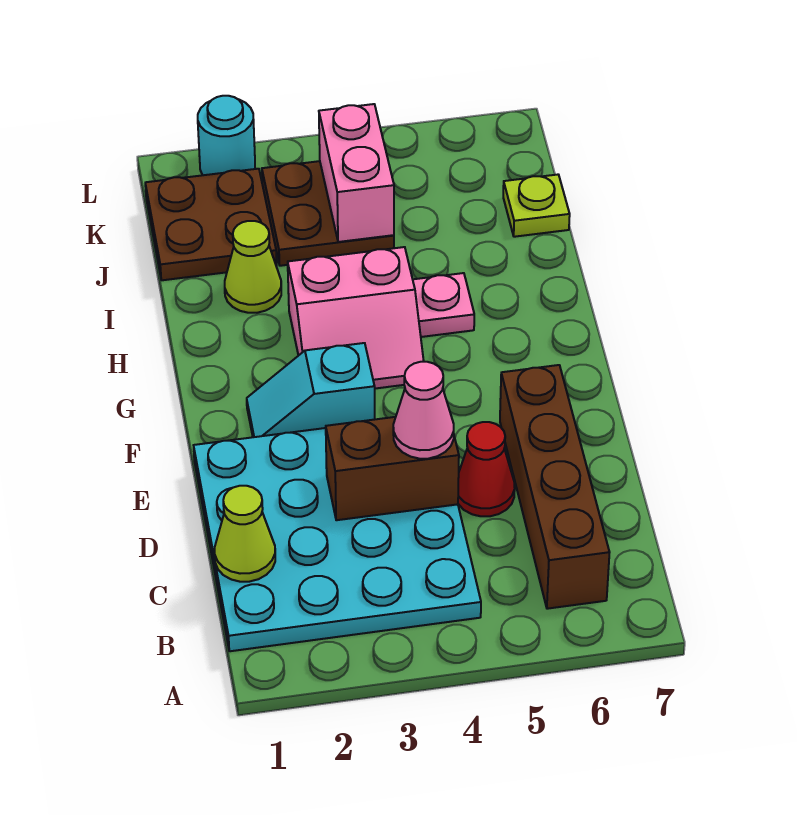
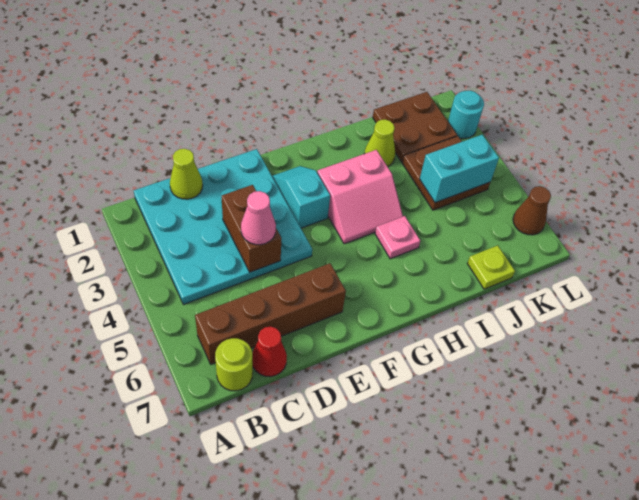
none -> lime round brick B7 level 1
red cone D5 level 1 -> red cone C7 level 1
pink slope G3:H4 level 1 top H -> pink slope G3:H4 level 1 top 3
pink brick J4:K4 level 2 -> cyan brick J4:K4 level 2
none -> brown cone L6 level 1

